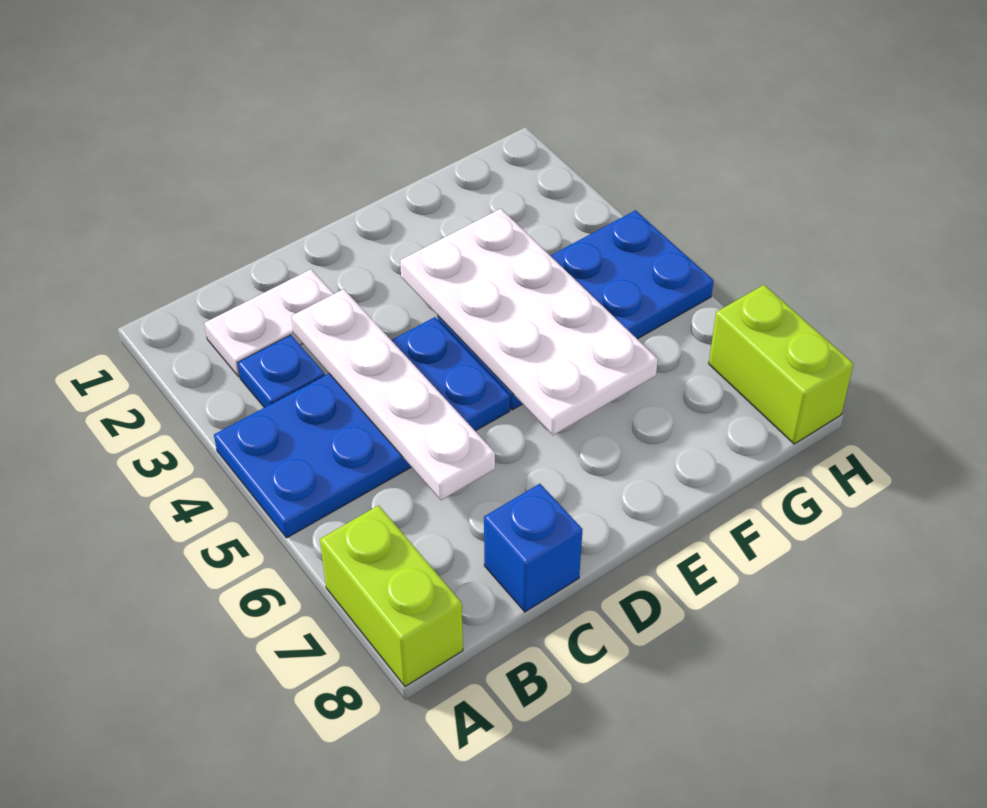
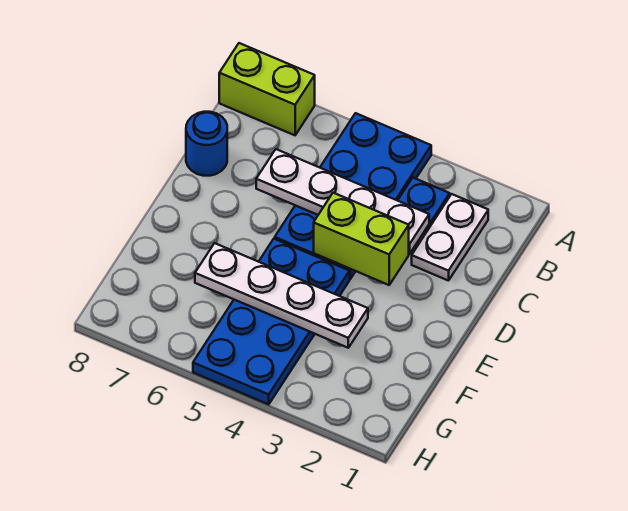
blue brick C8 level 1 -> blue round brick C8 level 1
white plate E3:F6 level 2 -> white plate F3:F6 level 2
lime brick H7:H8 level 1 -> lime brick D3:D4 level 2

